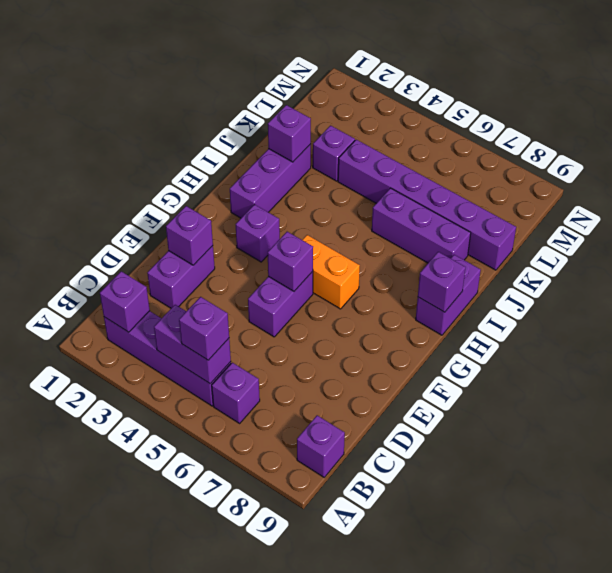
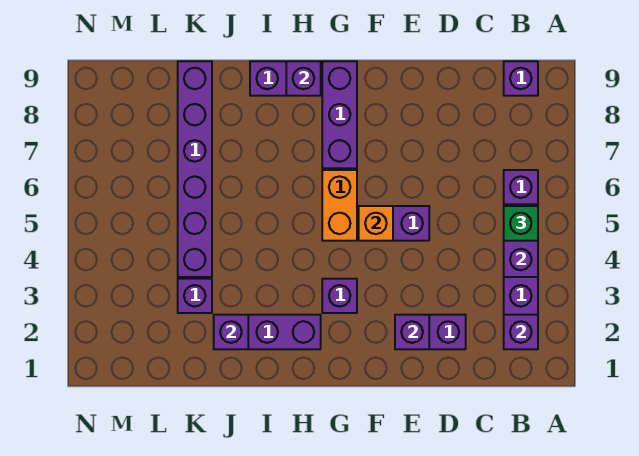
purple brick B5 level 3 -> green brick B5 level 3
purple brick F5 level 2 -> orange brick F5 level 2
purple brick J6:J8 level 1 -> purple brick G7:G9 level 1

